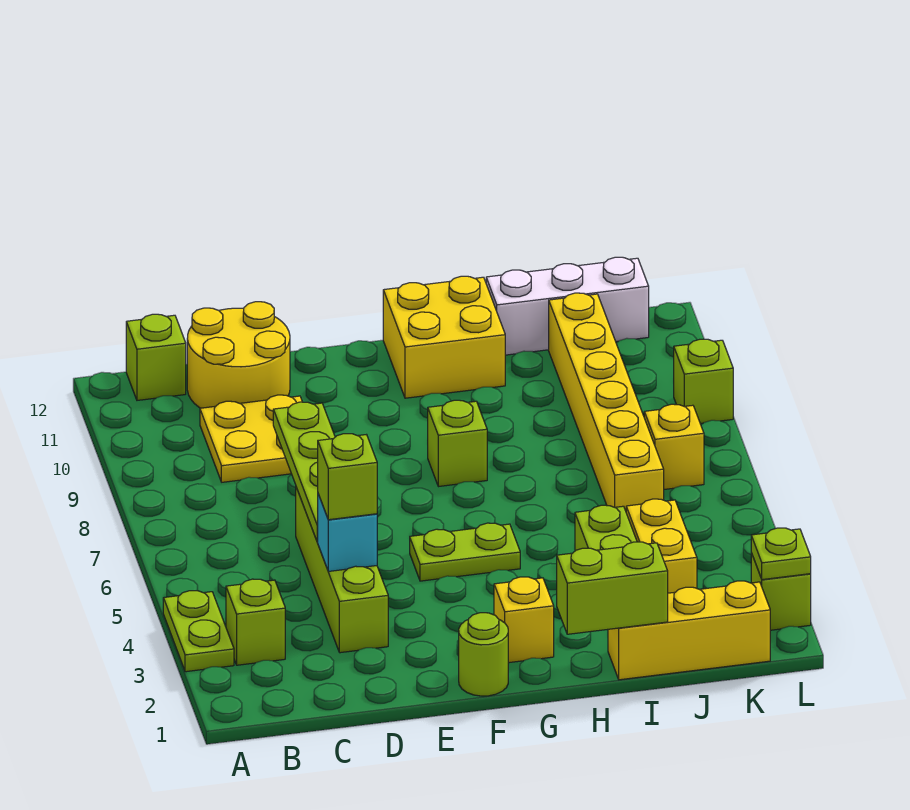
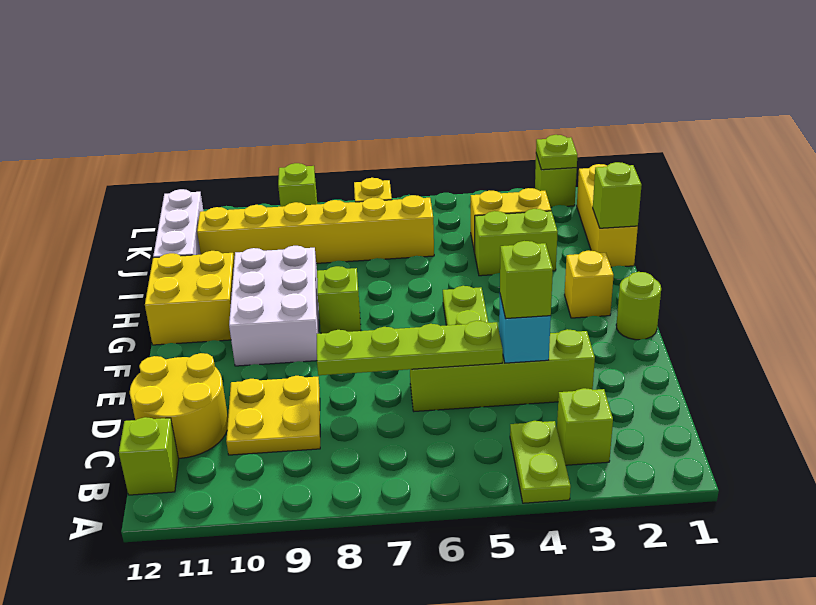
lime plate A3:A4 level 1 -> lime plate A4:B4 level 1
none -> white brick F9:H10 level 1
lime brick H1:I1 level 2 -> lime brick I1 level 2

